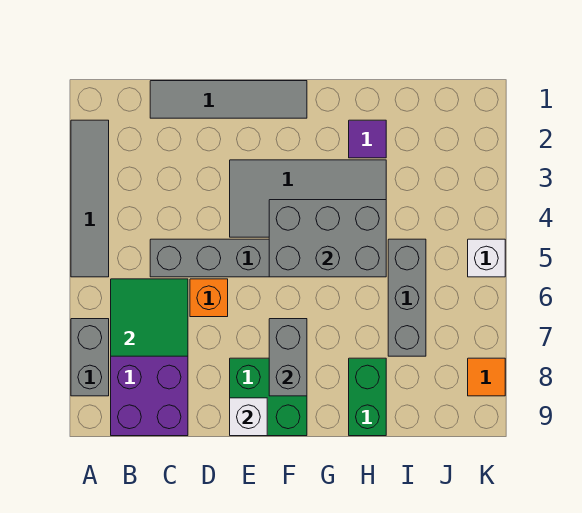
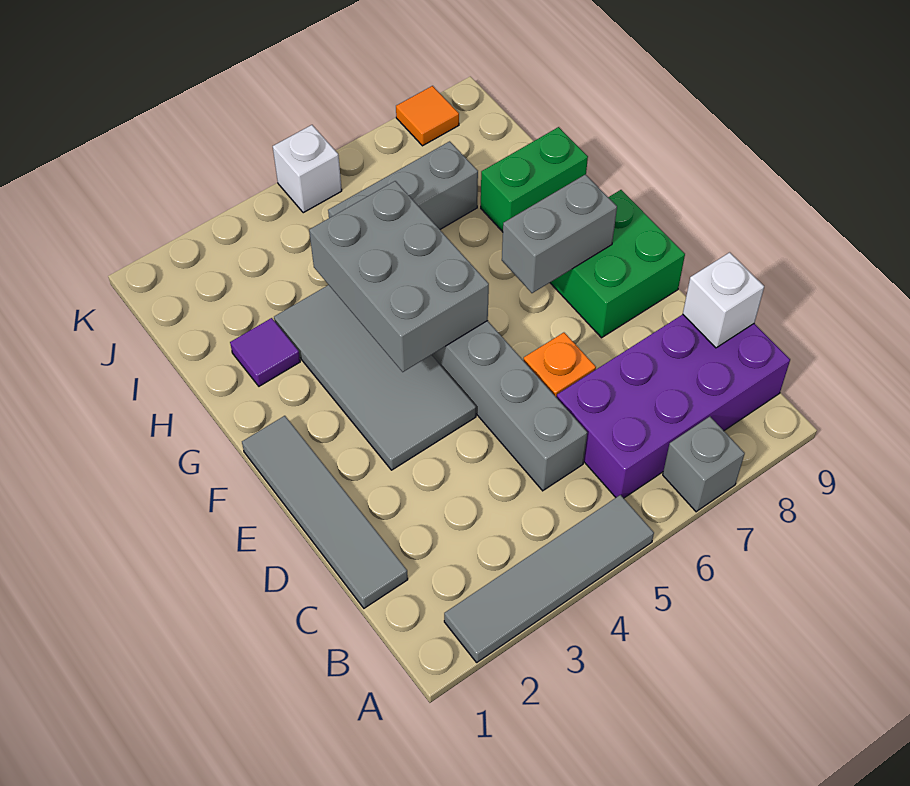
grey brick A7:A8 level 1 -> grey brick A7 level 1
green tile B6:C7 level 2 -> none
white brick E9 level 2 -> white brick C9 level 2

